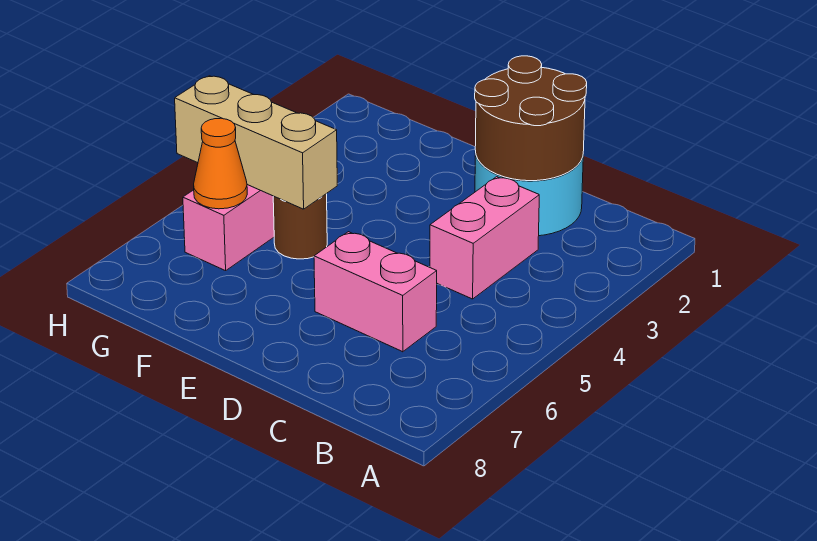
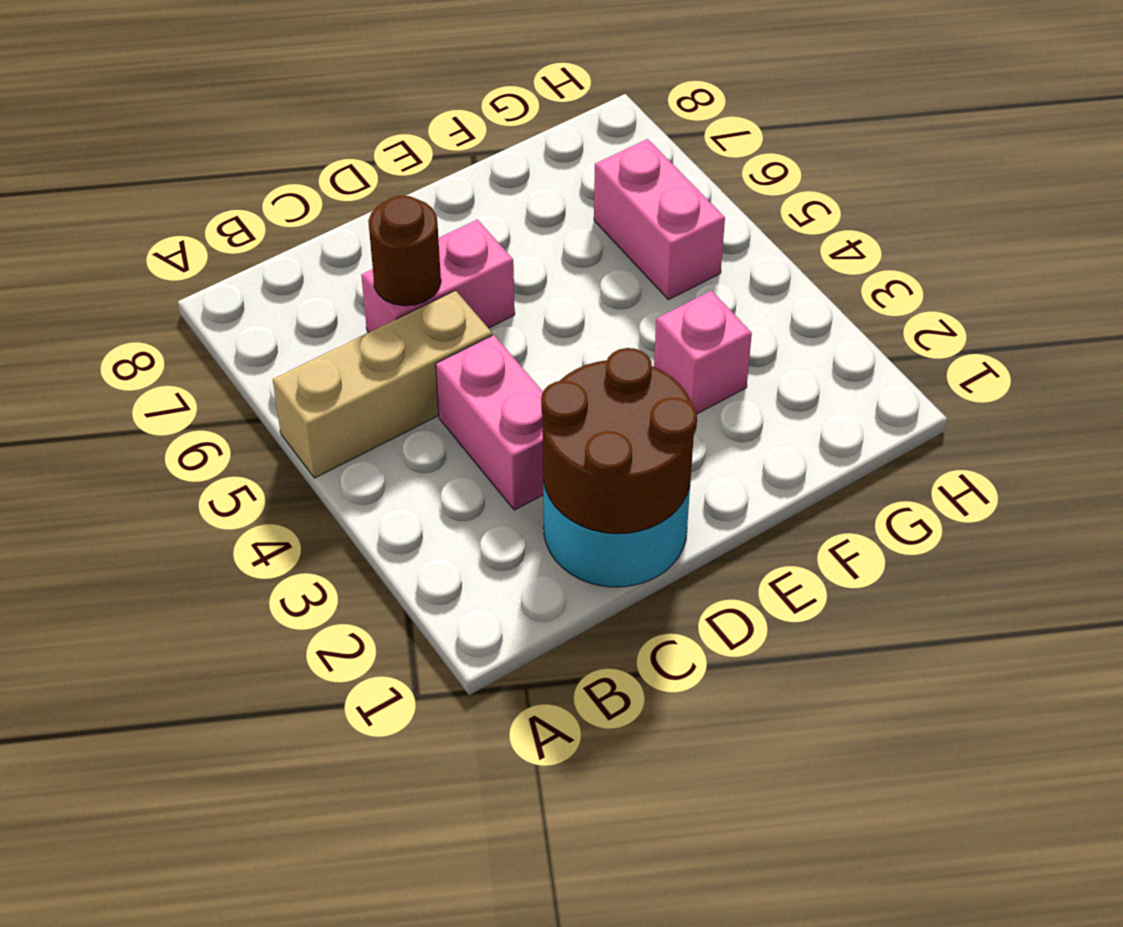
none -> pink brick F3 level 1
brown round brick F5 level 1 -> brown round brick C6 level 2
tan brick F5:H5 level 2 -> tan brick A5:C5 level 1
orange cone G6 level 2 -> none

